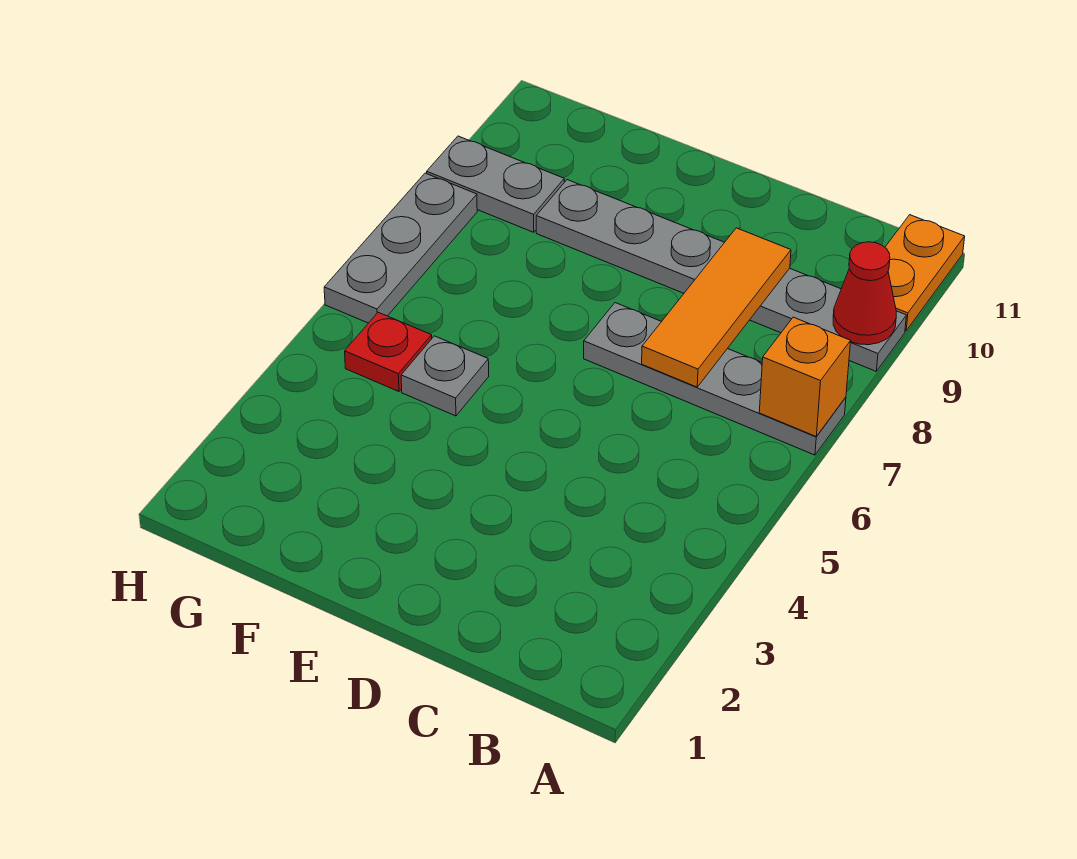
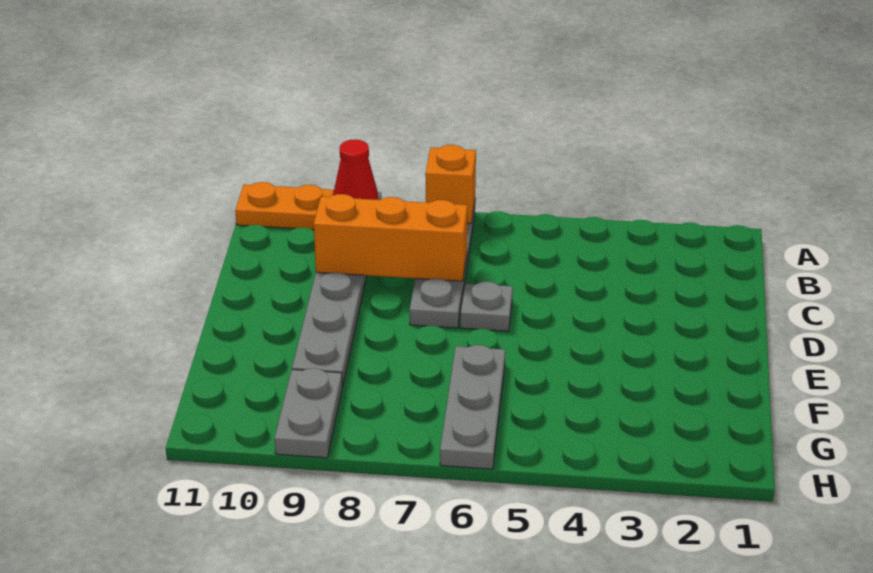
orange tile C7:C9 level 2 -> orange brick C7:C9 level 2
grey plate F5 level 1 -> grey plate D6 level 1
red plate G5 level 1 -> none
grey plate H6:H8 level 1 -> grey plate F6:H6 level 1

